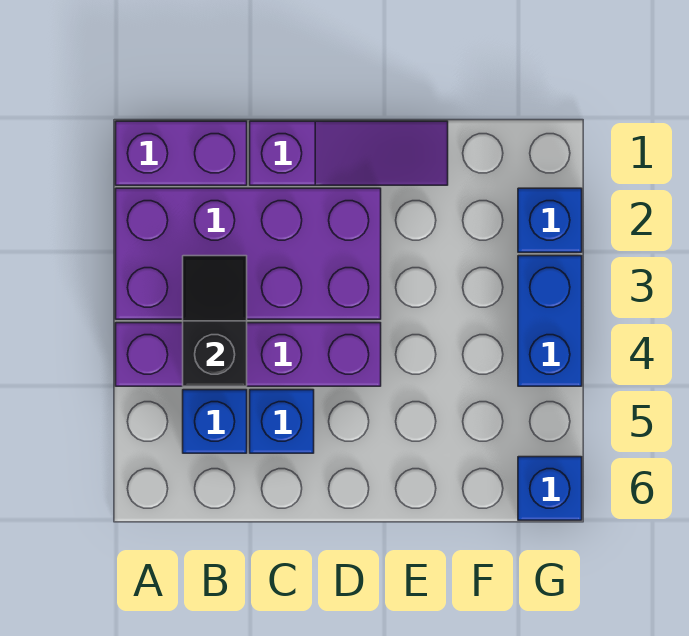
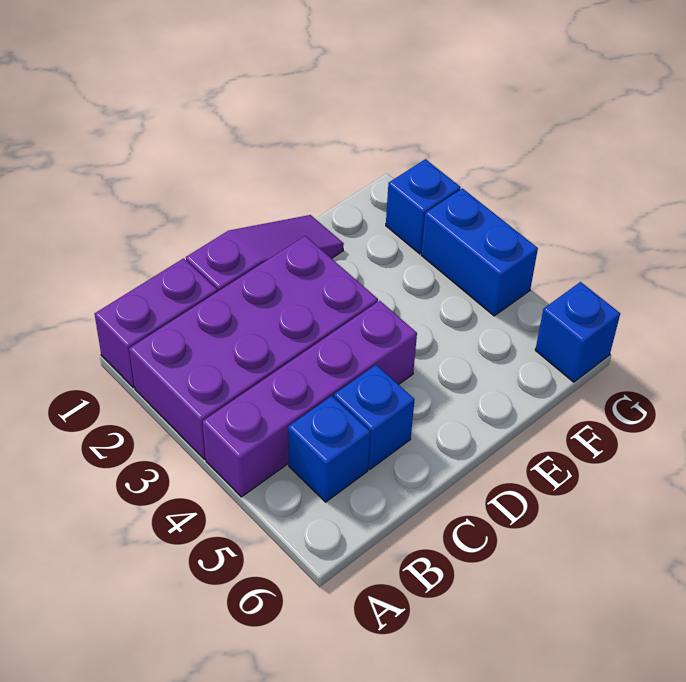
black slope B3:B4 level 2 top 4 -> none

